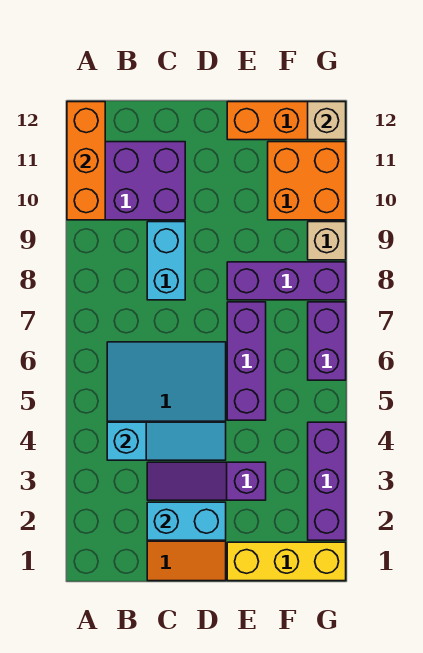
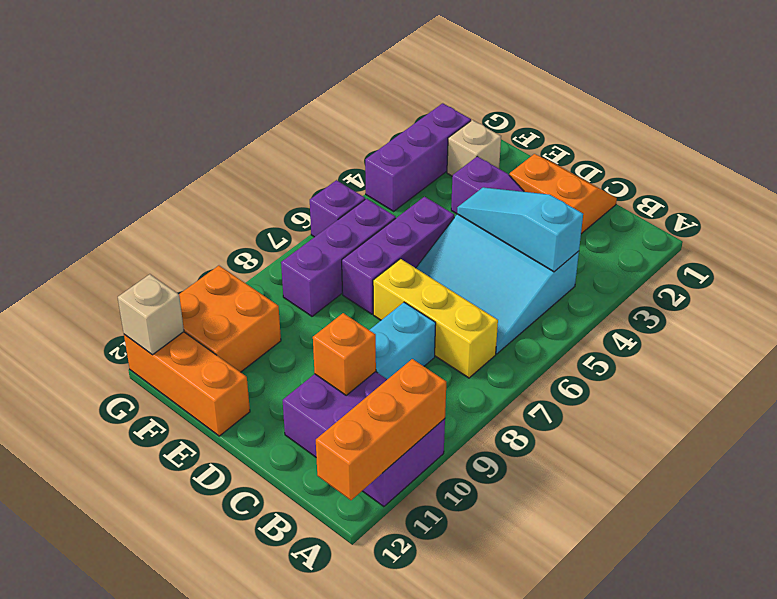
cyan brick C2:D2 level 2 -> none
none -> orange brick C10 level 2
yellow brick E1:G1 level 1 -> yellow brick B7:D7 level 1
purple brick E8:G8 level 1 -> purple brick F6:F8 level 1
purple brick G6:G7 level 1 -> purple brick G6 level 1
tan brick G9 level 1 -> tan brick F2 level 1

